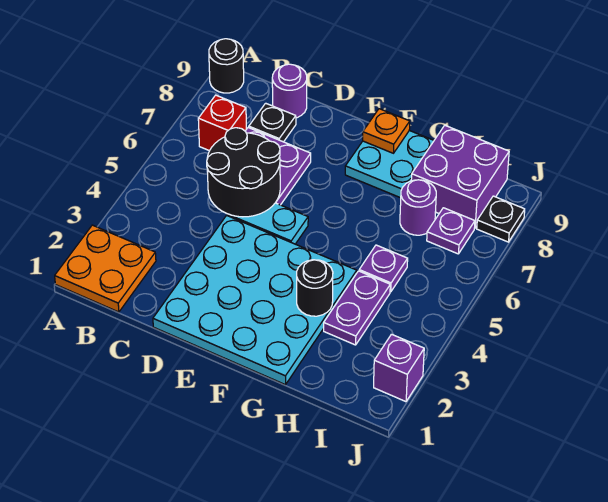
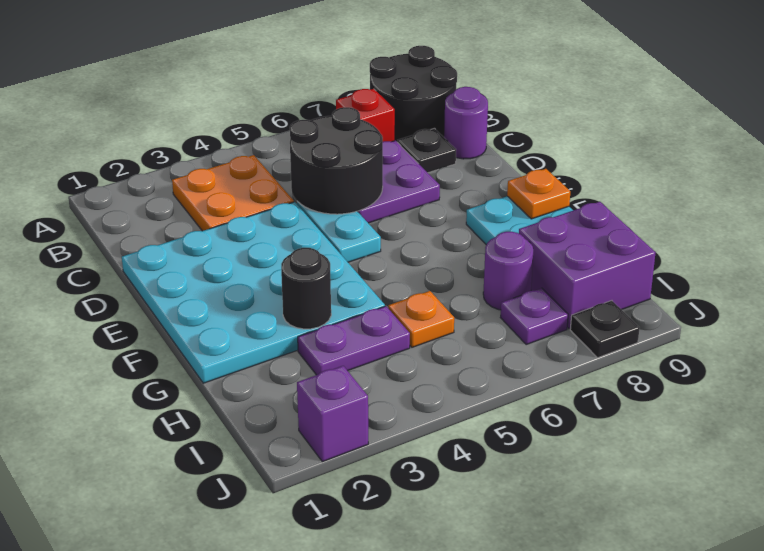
orange plate A1:B2 level 1 -> orange plate B3:C4 level 1
black round brick A9 level 1 -> black round brick A8:B9 level 1
purple plate H5 level 1 -> orange plate H5 level 1

